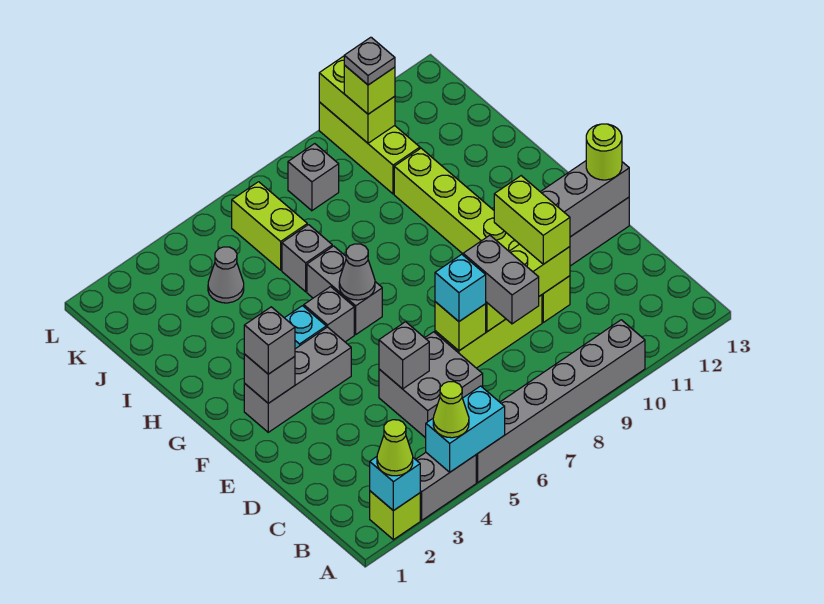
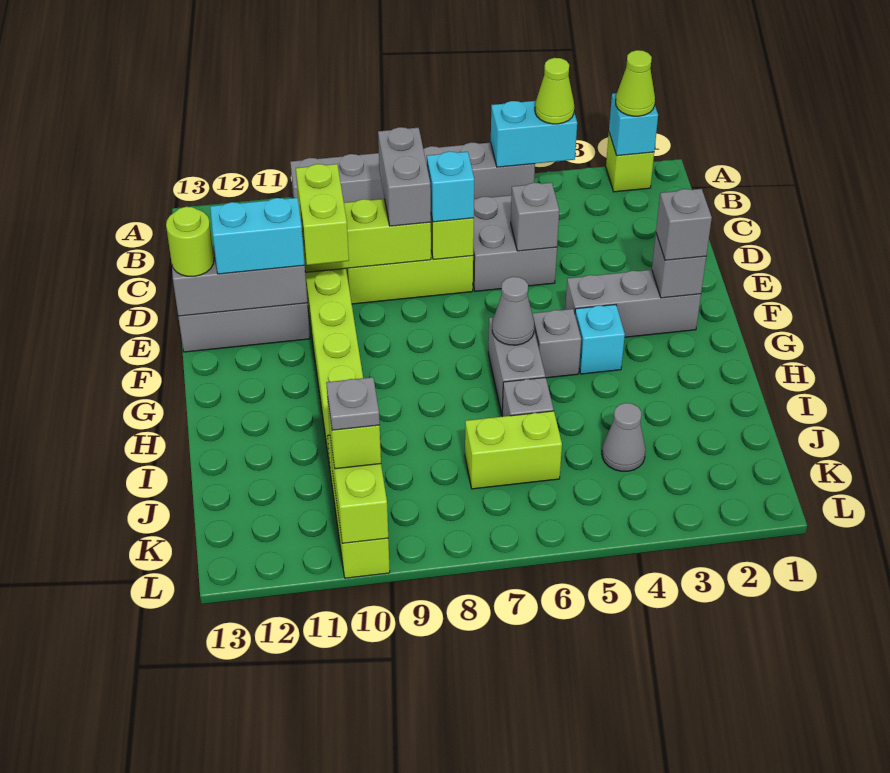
grey brick A3:A4 level 1 -> none
none -> cyan brick E11:E12 level 3
lime brick J6:K6 level 1 -> lime brick J6:J7 level 1
grey brick K8 level 1 -> none

